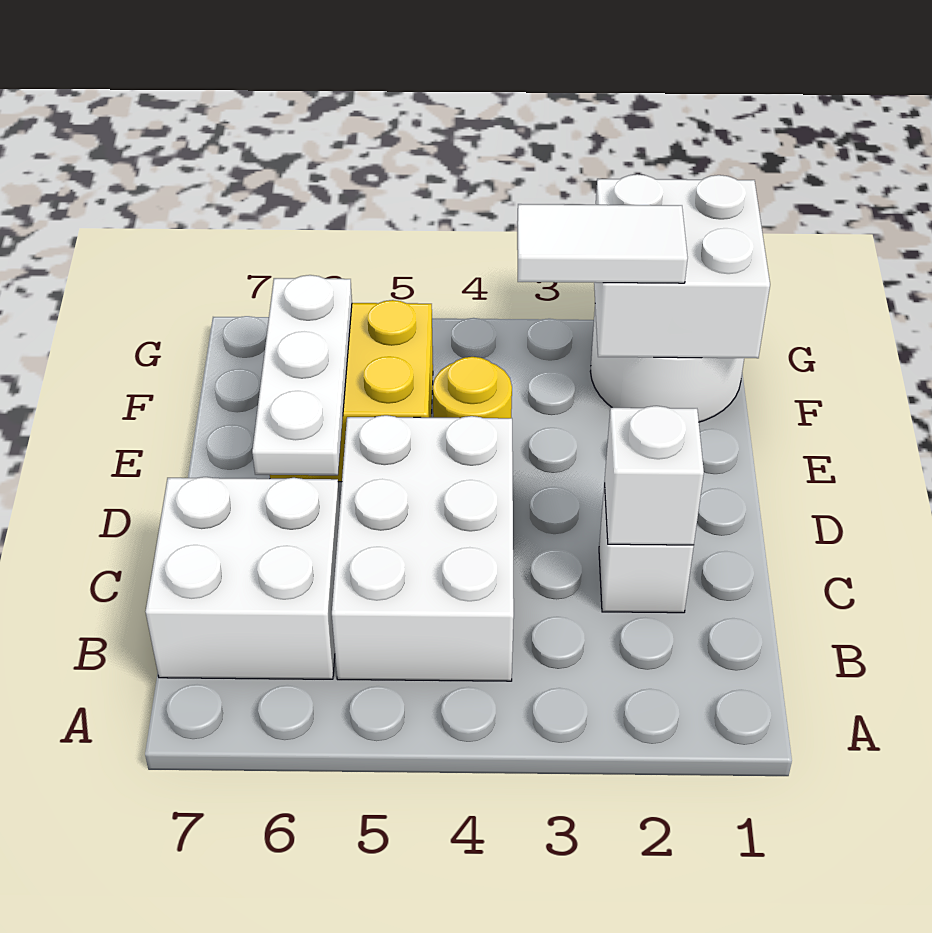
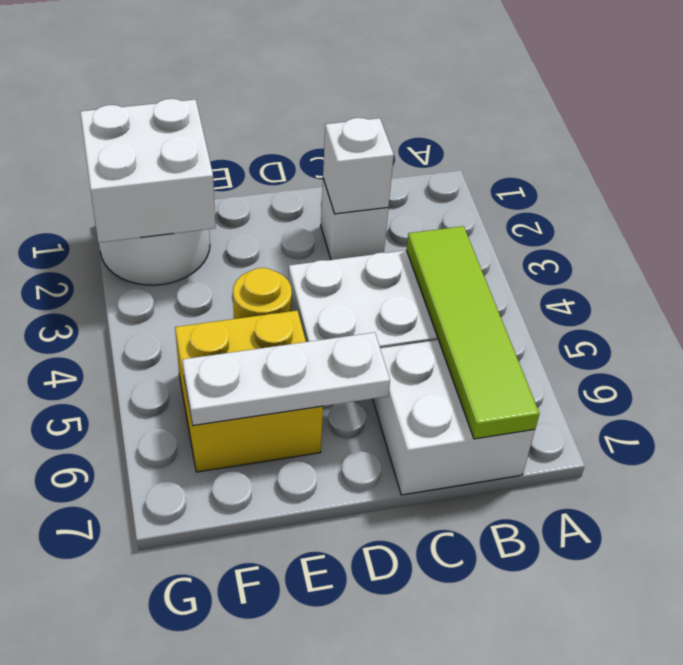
none -> lime tile B4:B7 level 2
white tile F2:F3 level 3 -> none

